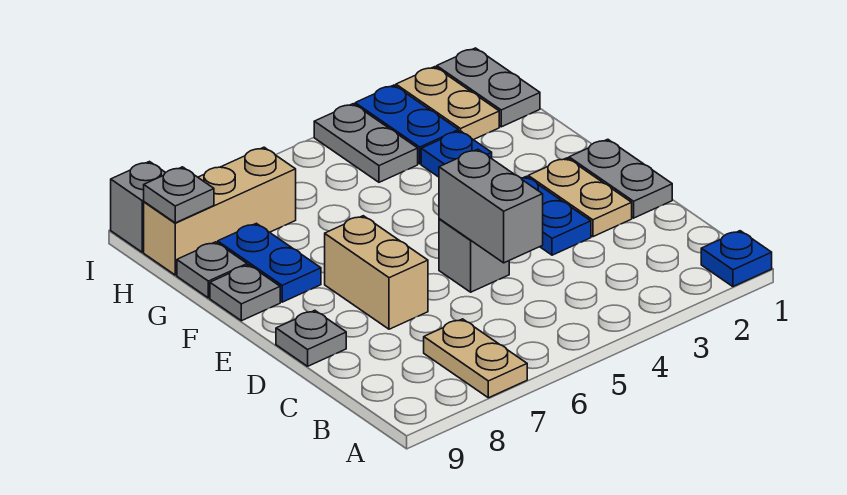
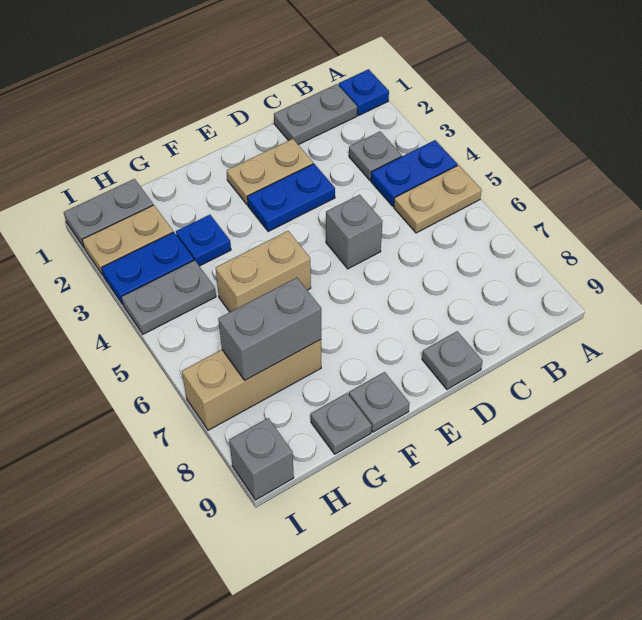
tan plate A7:B7 level 1 -> tan plate A5:B5 level 1
grey brick C5:D5 level 2 -> grey brick G7:H7 level 2
grey plate D1:E1 level 1 -> grey plate B1:C1 level 1
tan brick D7:E7 level 1 -> tan brick F5:G5 level 1
blue plate F8:G8 level 1 -> blue plate A4:B4 level 1
tan brick H7:H9 level 1 -> tan brick G7:I7 level 1
grey plate H9 level 2 -> grey plate B3 level 1

